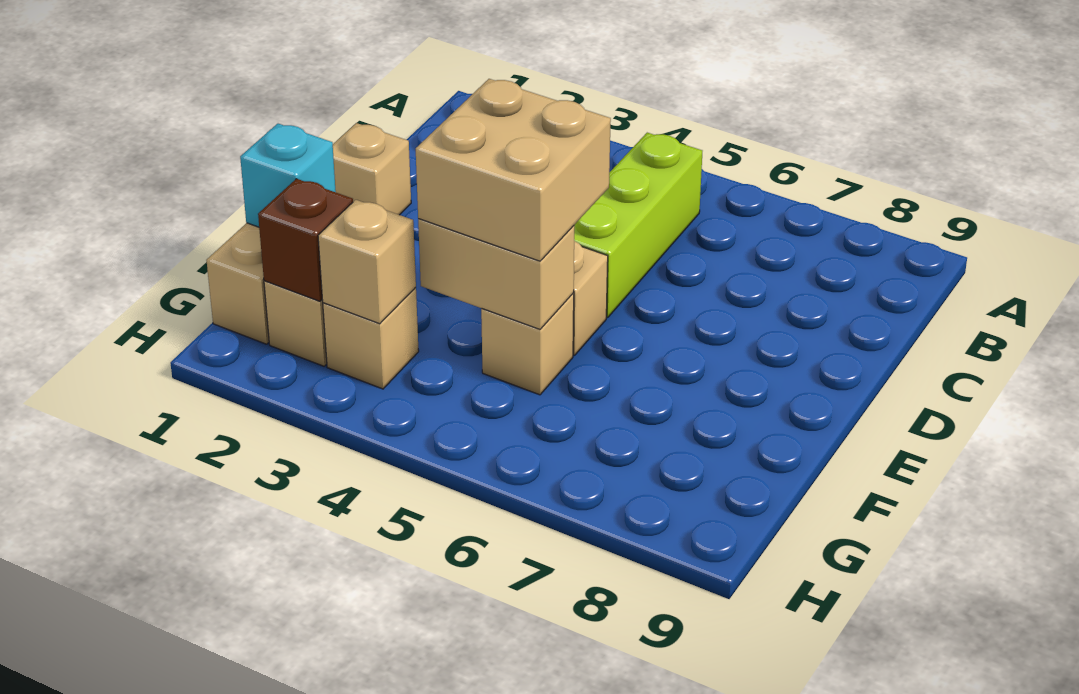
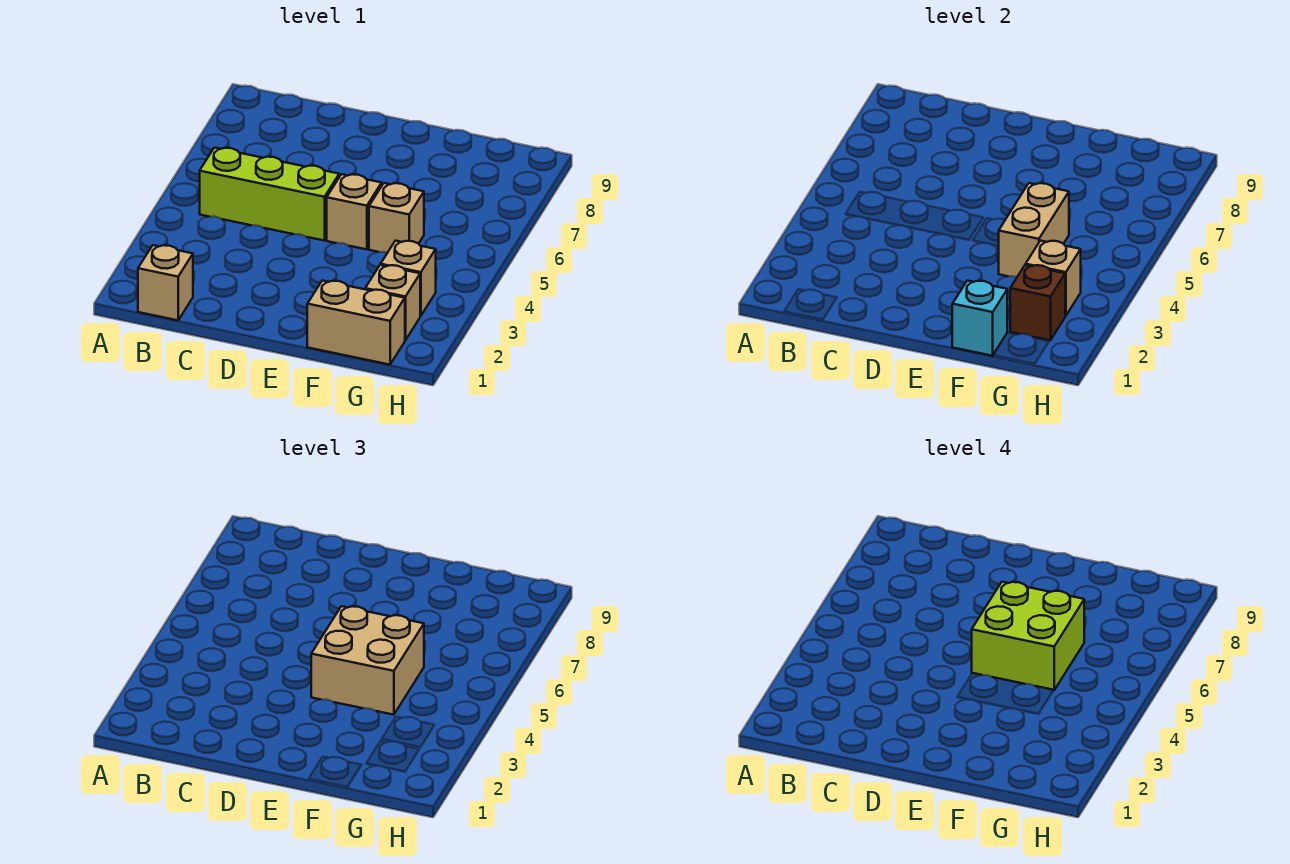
tan brick D1 level 1 -> tan brick B1 level 1
none -> lime brick E5:F6 level 4

